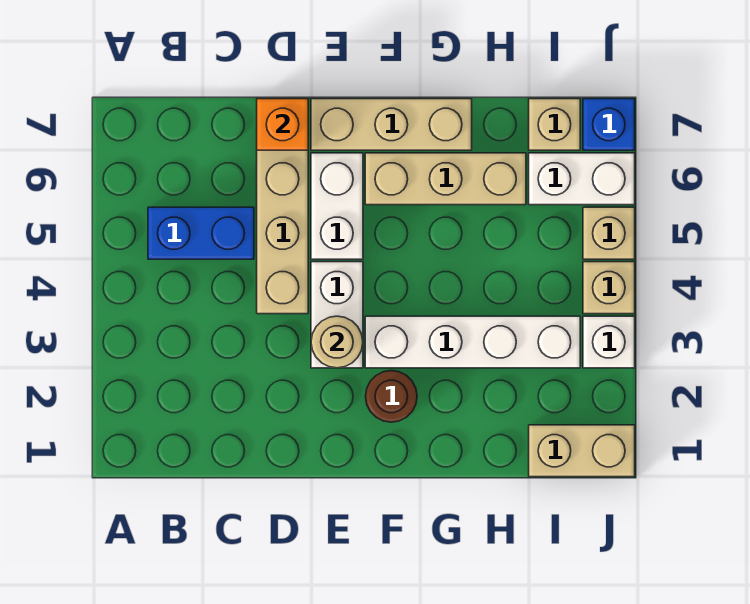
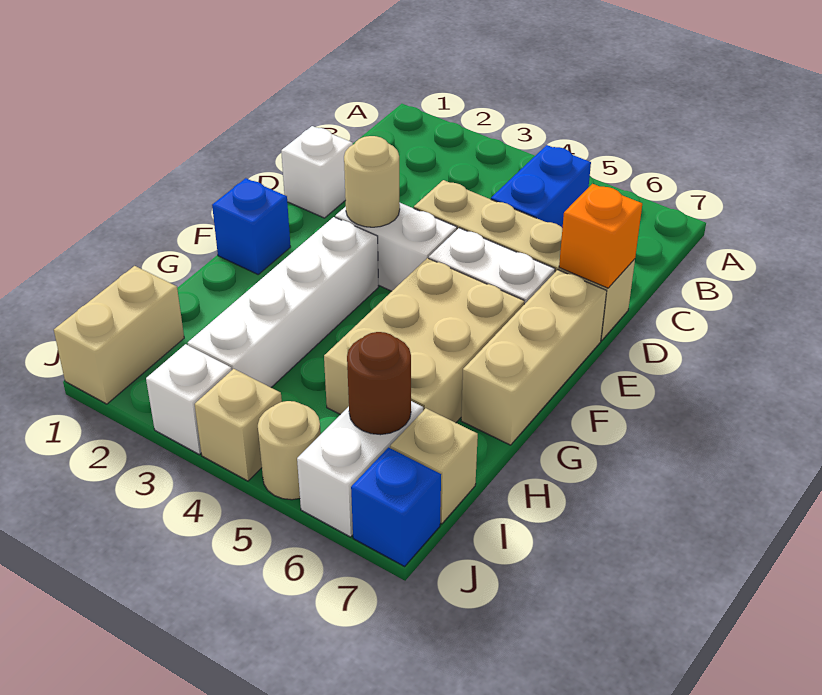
none -> white brick D1 level 1
none -> blue brick F1 level 1
brown round brick F2 level 1 -> brown round brick I6 level 2
tan brick F6:H6 level 1 -> tan brick F5:H6 level 1
tan brick J5 level 1 -> tan round brick J5 level 1

